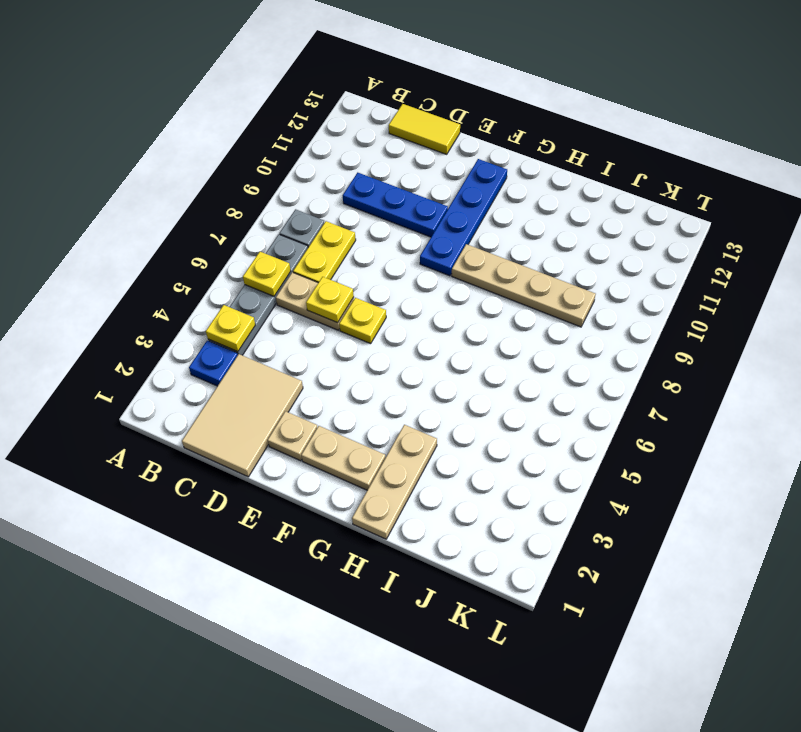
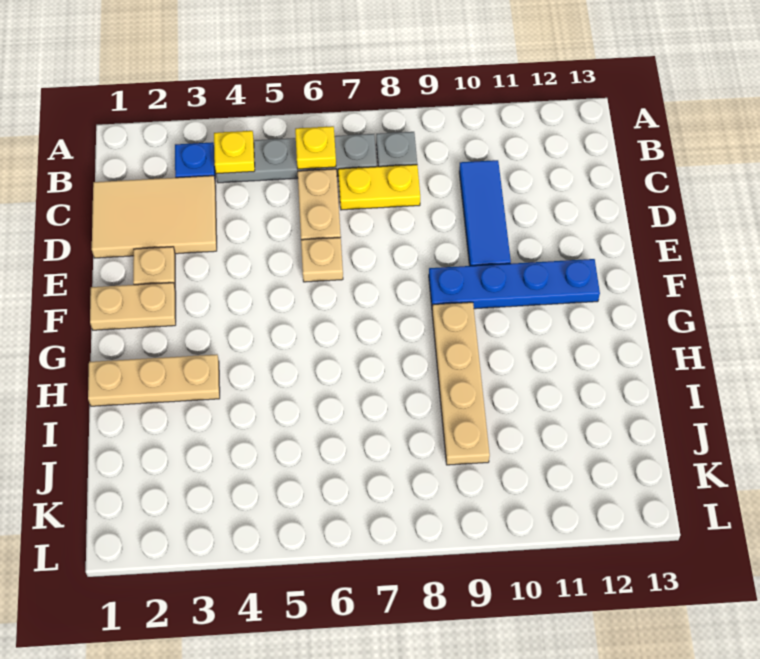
blue plate C10:E10 level 1 -> blue tile C10:E10 level 1
yellow tile C13:D13 level 1 -> none
yellow plate D6 level 2 -> none
yellow plate E6 level 1 -> tan plate E6 level 1
tan plate F2:G2 level 1 -> tan plate F1:F2 level 1

